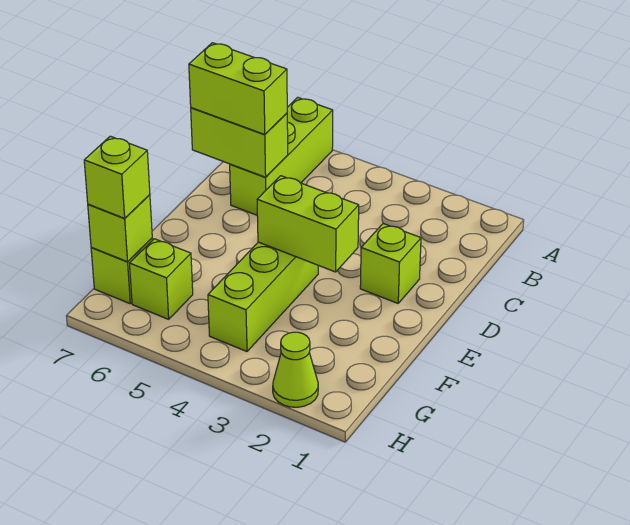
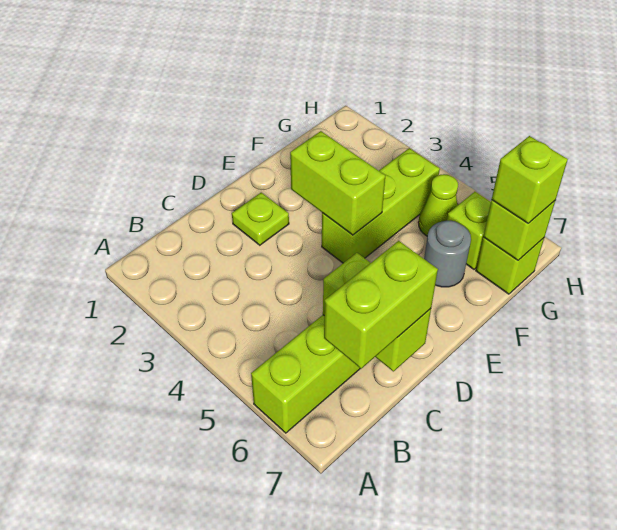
lime brick C6:C7 level 3 -> lime brick B7:C7 level 3
lime brick D2 level 1 -> lime plate D2 level 1
none -> grey round brick F6 level 1
lime cone H2 level 1 -> lime cone G5 level 1

